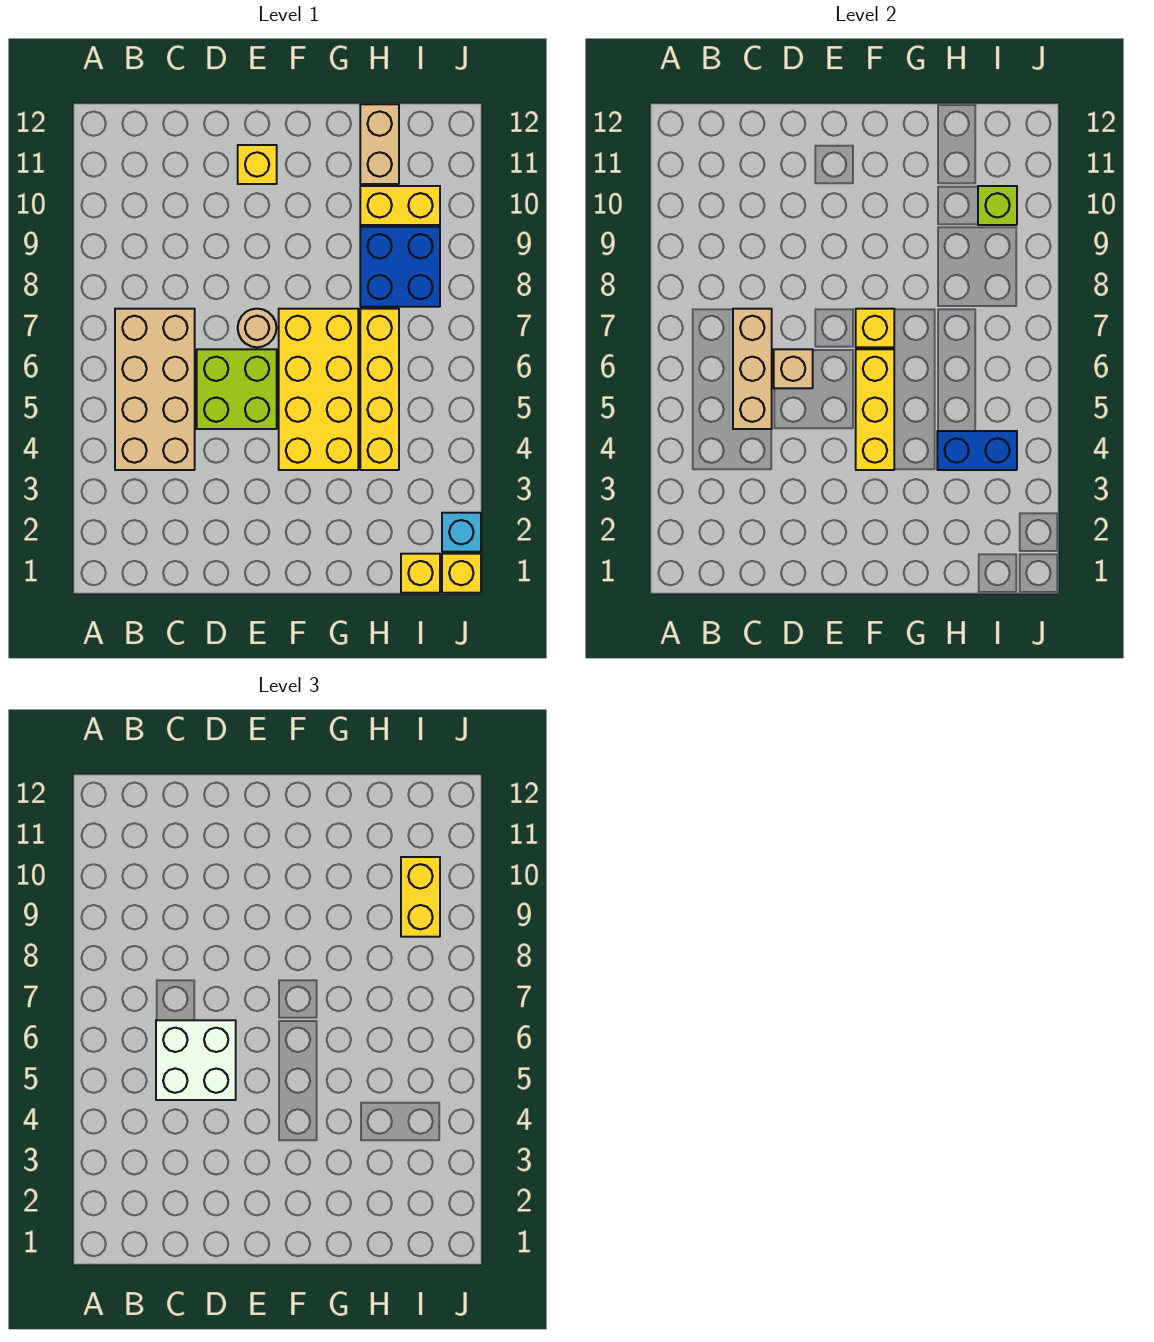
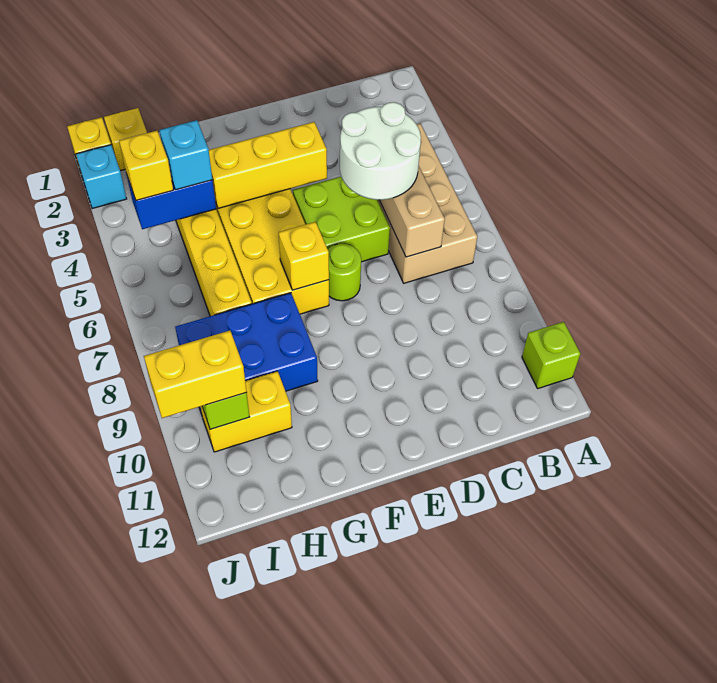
none -> lime brick A11 level 1
white brick C5:D6 level 3 -> white round brick C5:D6 level 3
tan brick D6 level 2 -> none
tan round brick E7 level 1 -> lime round brick E7 level 1
yellow brick E11 level 1 -> yellow brick I4 level 3
yellow brick F4:F6 level 2 -> yellow brick E4:G4 level 2
none -> cyan brick H4 level 3
blue brick H8:I9 level 1 -> blue brick G8:I9 level 1
tan brick H11:H12 level 1 -> none
yellow brick I9:I10 level 3 -> yellow brick I10:J10 level 3

